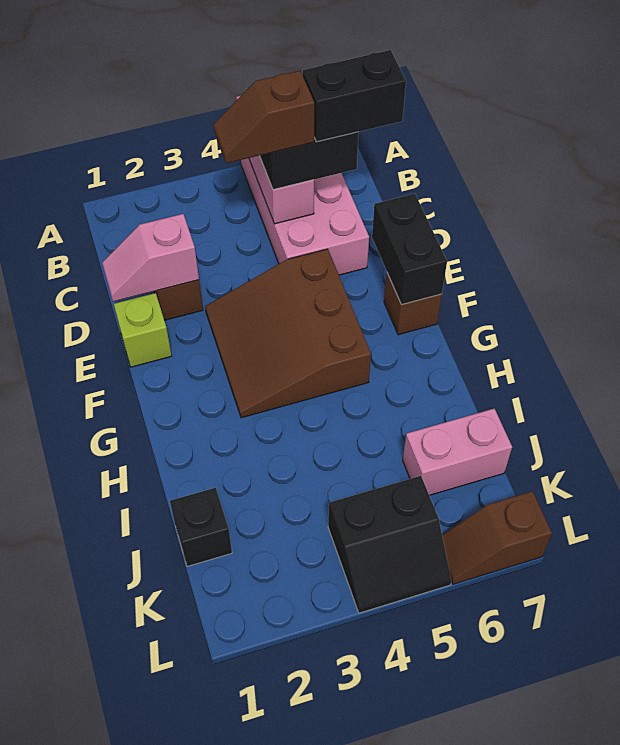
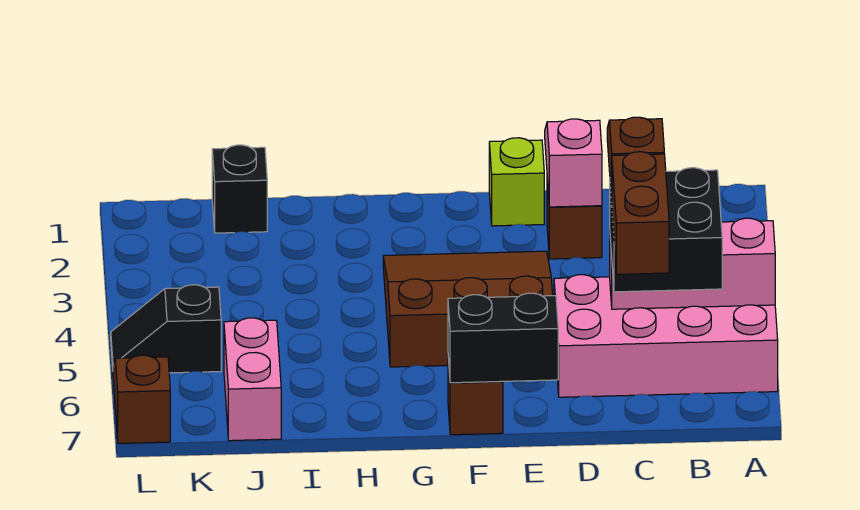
black brick C6:C7 level 4 -> brown brick C6:C7 level 4
black slope K4:L5 level 1 top K -> black slope K5:L5 level 1 top K

